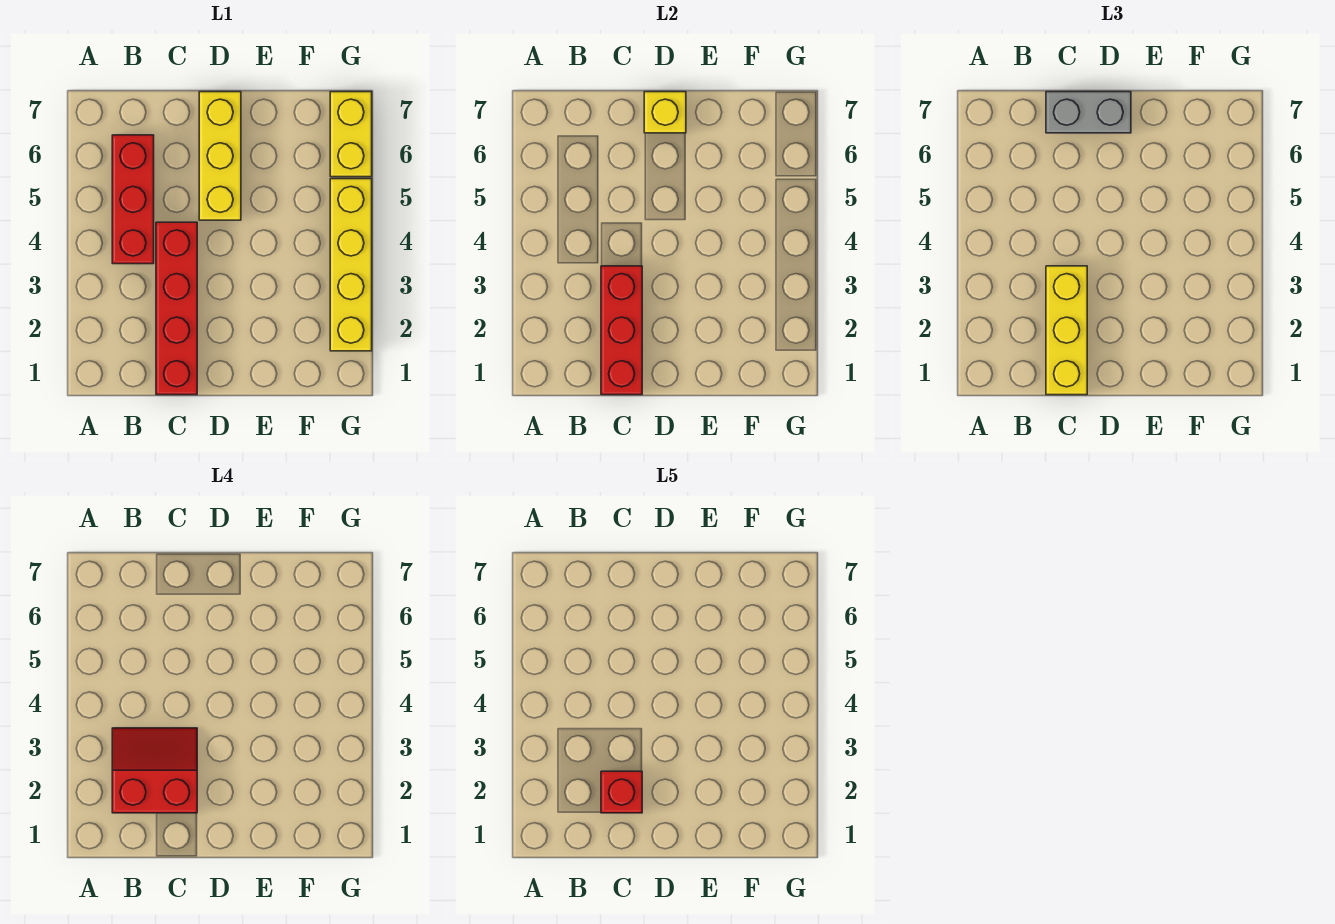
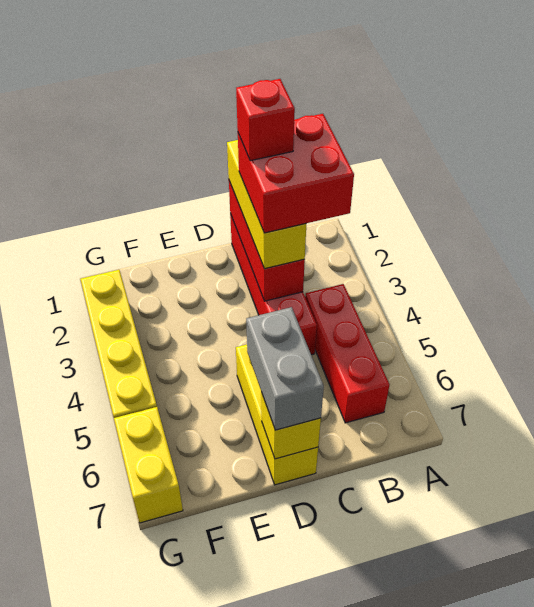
red slope B2:C3 level 4 top 2 -> red brick B2:C3 level 4
grey brick C7:D7 level 3 -> grey brick D6:D7 level 3

